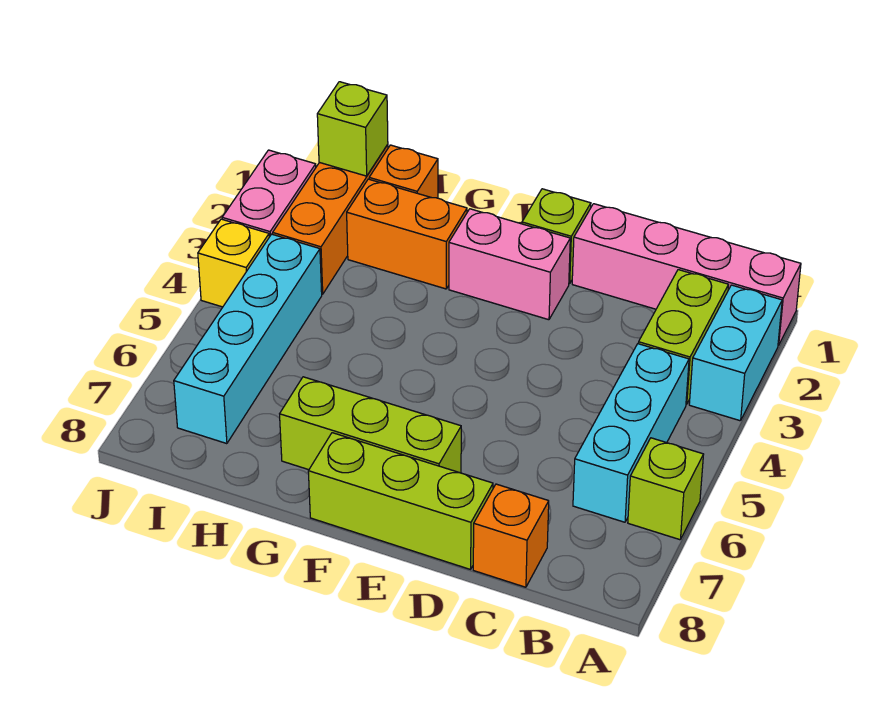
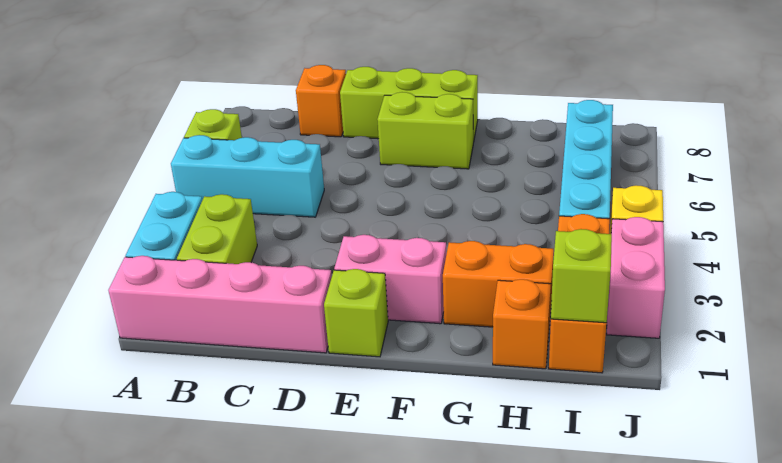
cyan brick B4:B6 level 1 -> cyan brick A5:C5 level 1
lime brick E7:G7 level 1 -> lime brick E7:F7 level 1

